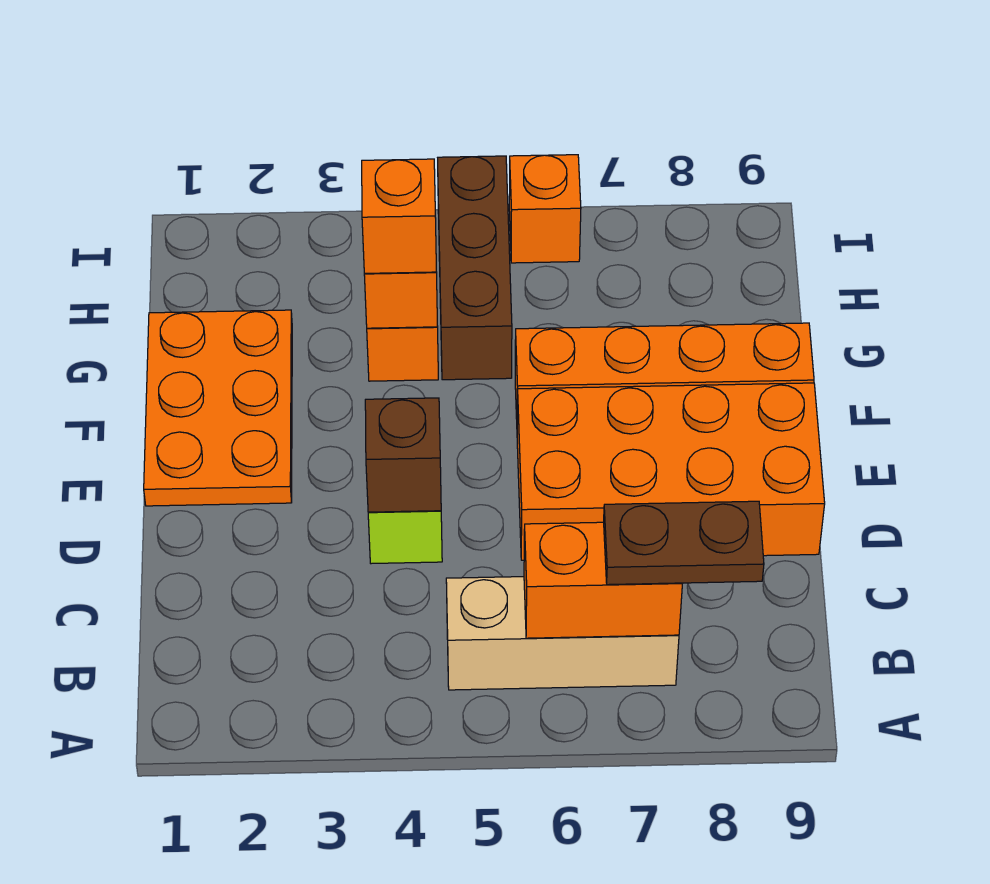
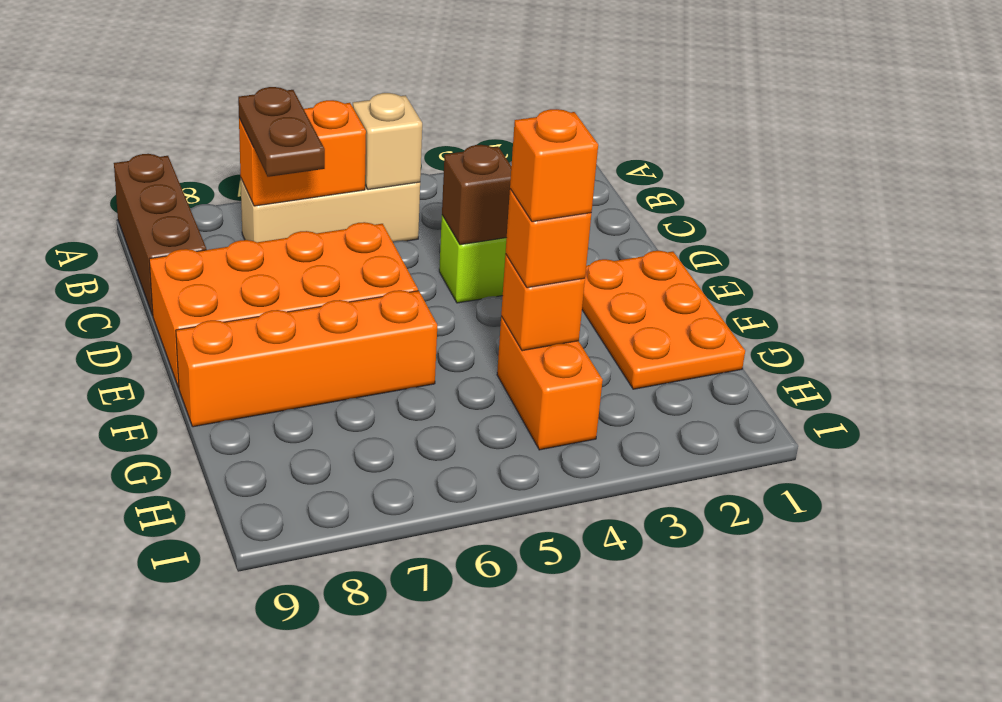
none -> tan brick B5 level 2
brown plate B7:B8 level 3 -> brown plate B7:C7 level 3
brown brick G5:I5 level 1 -> brown brick A9:C9 level 1
orange brick I6 level 1 -> orange brick G4 level 4

